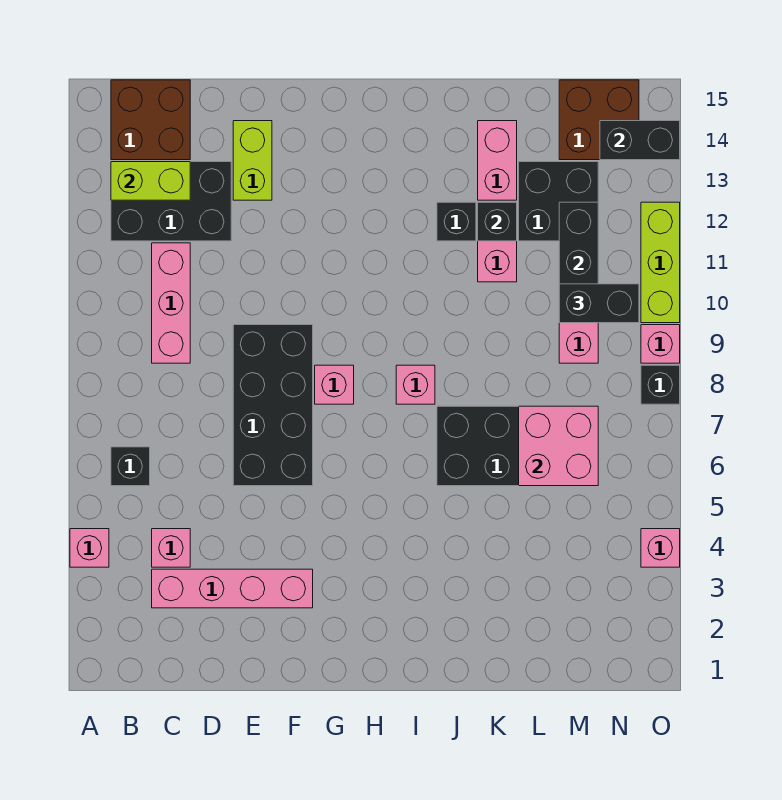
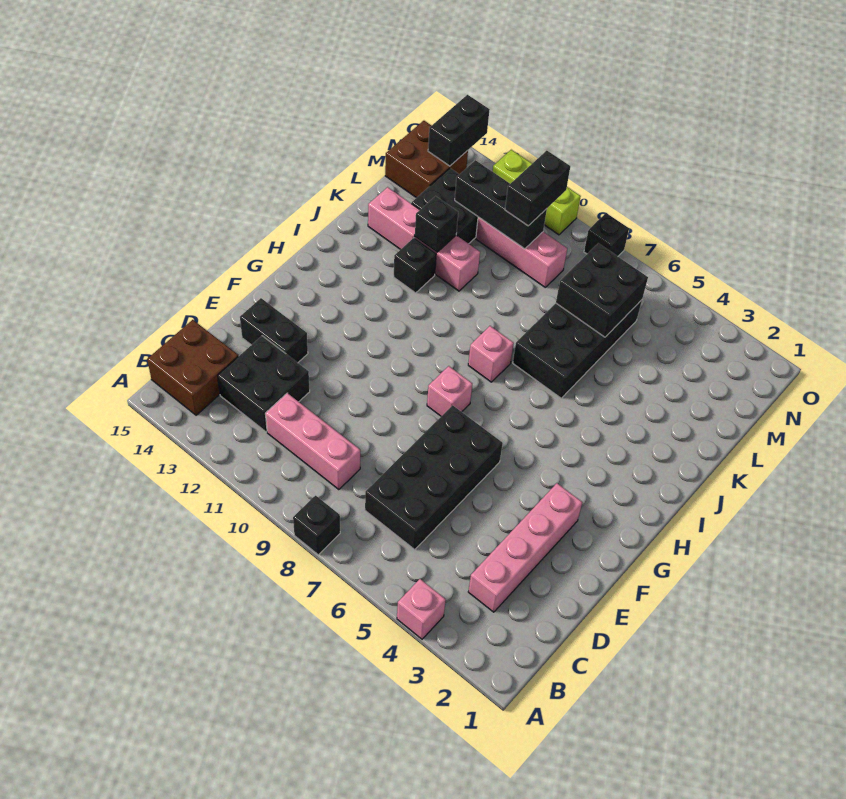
black brick B6 level 1 -> black brick A8 level 1
black brick B12:D13 level 1 -> black brick C12:D13 level 1
lime brick B13:C13 level 2 -> none
pink brick C4 level 1 -> none
black brick E6:F9 level 1 -> black brick C6:F7 level 1
lime brick E13:E14 level 1 -> black brick E13:E14 level 1
pink brick L6:M7 level 2 -> black brick L6:M7 level 2
pink brick O4 level 1 -> none
pink brick O9 level 1 -> none

